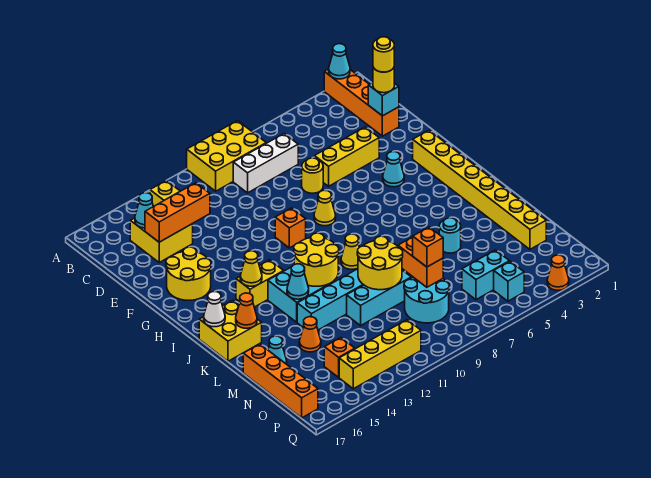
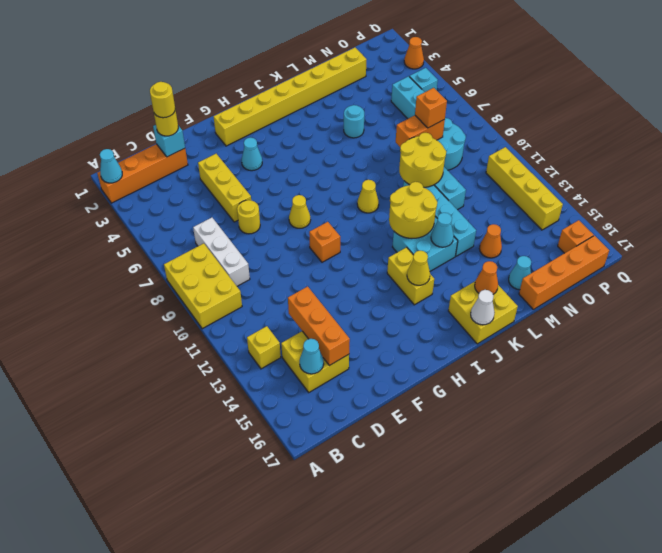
yellow round brick F15:G16 level 1 -> none
orange brick O14 level 1 -> orange brick P16 level 1

